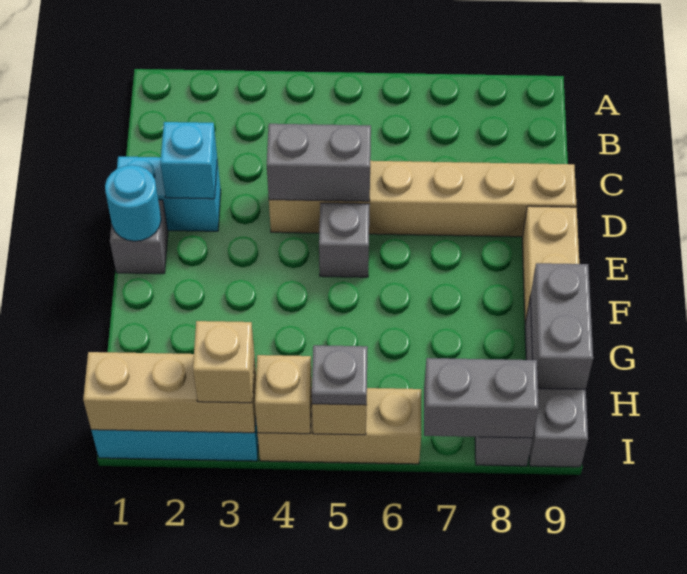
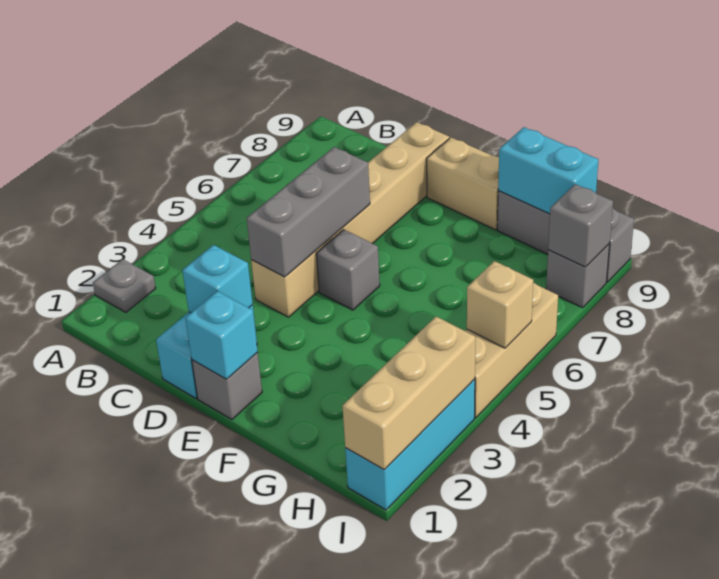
grey brick D4:D5 level 2 -> grey brick D4:D6 level 2
cyan round brick E1 level 2 -> cyan brick E1 level 2
grey brick G9:H9 level 2 -> cyan brick G9:H9 level 2
tan brick I3 level 3 -> none
tan brick I4 level 2 -> none
grey plate I5 level 3 -> grey plate A2 level 1
grey brick I7:I8 level 2 -> grey brick I8 level 2

